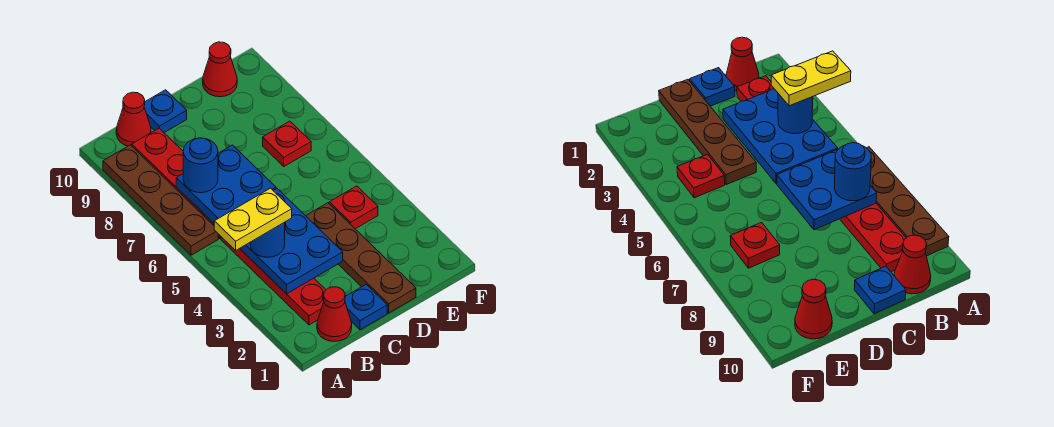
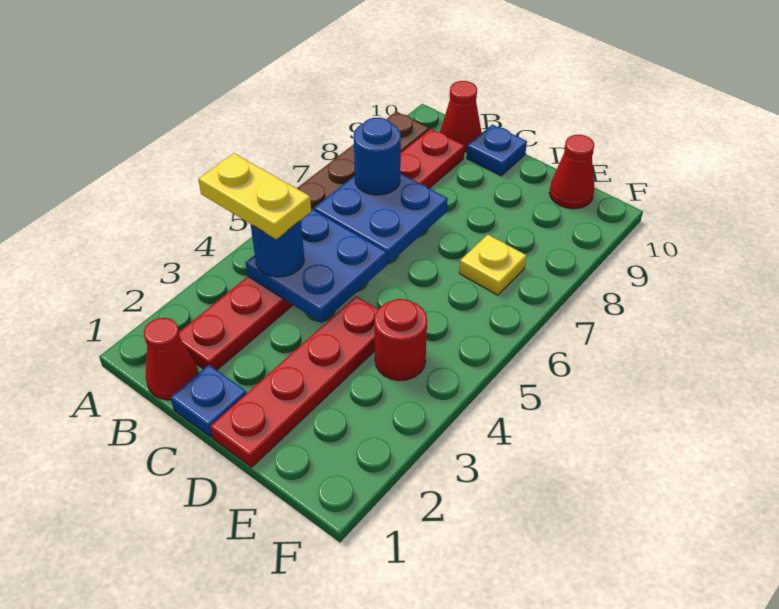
blue plate B3:C5 level 2 -> blue plate B4:C5 level 2
brown plate D1:D4 level 1 -> red plate D1:D4 level 1
red plate E4 level 1 -> red round brick E4 level 1
red plate E7 level 1 -> yellow plate E7 level 1

